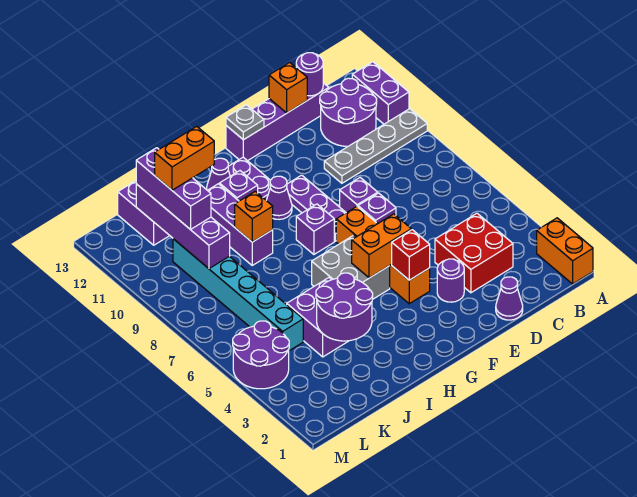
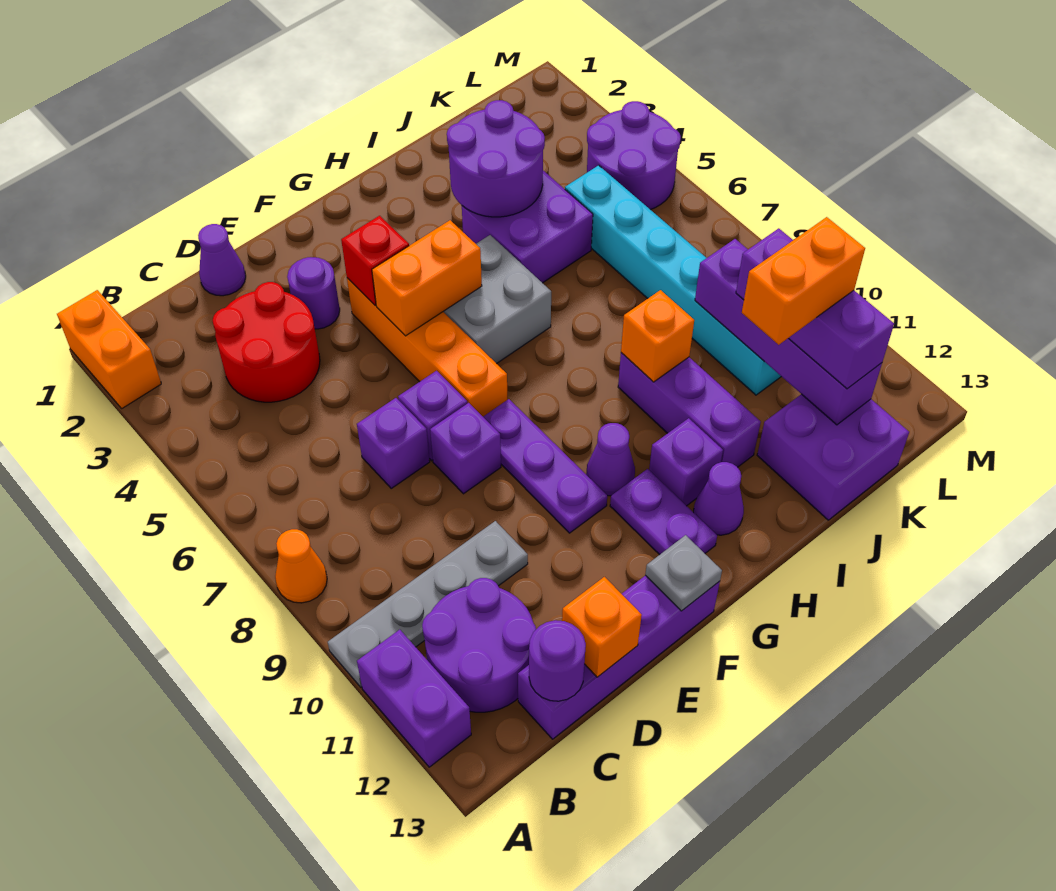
none -> orange cone A8 level 1
red brick C3:D4 level 1 -> red round brick C3:D4 level 1
purple brick G8 level 1 -> purple brick D7 level 1

